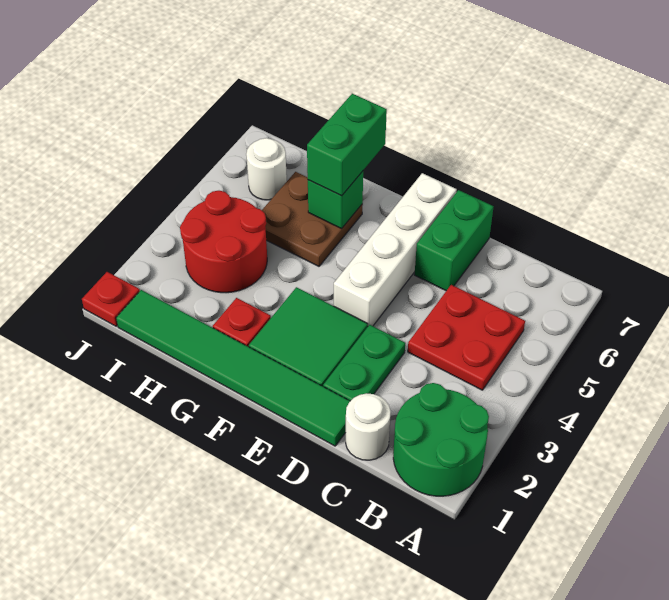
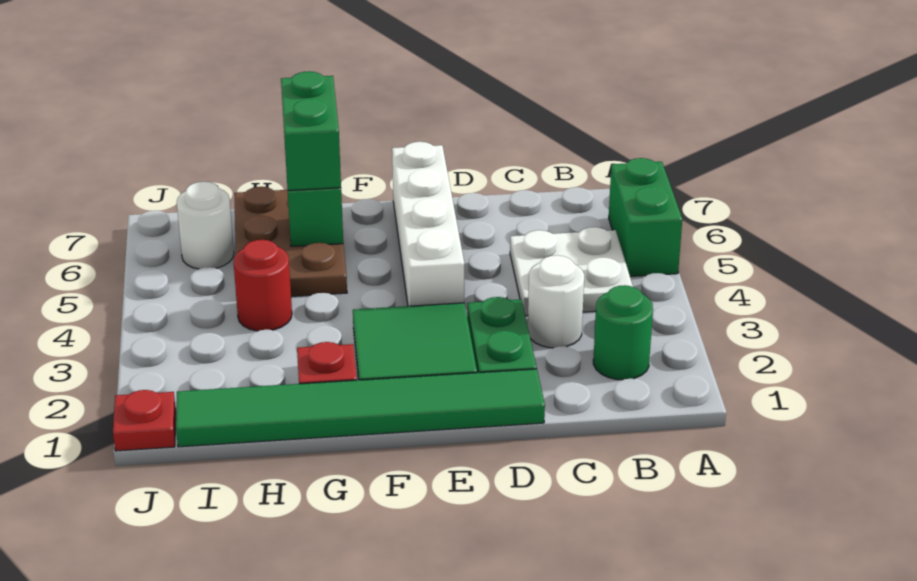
green round brick A1:B2 level 1 -> green round brick B2 level 1
red plate B4:C5 level 1 -> white plate B4:C5 level 1
white round brick C1 level 1 -> white round brick C3 level 1
green brick D6:D7 level 1 -> green brick A5:A6 level 1
brown plate G5:H6 level 1 -> brown plate G5:H7 level 1
red round brick H3:I4 level 1 -> red round brick H4 level 1

